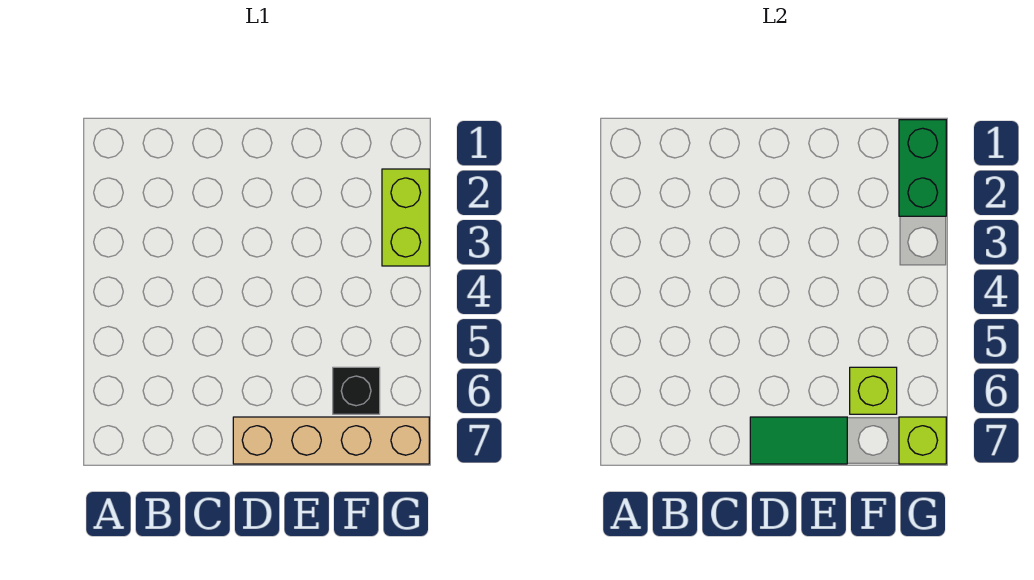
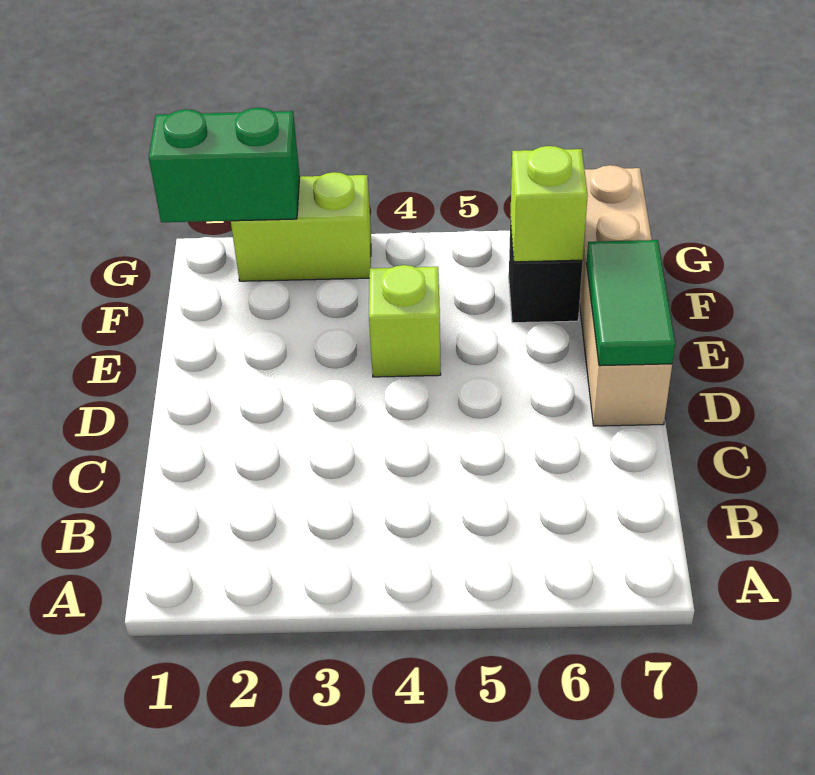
lime brick G7 level 2 -> lime brick E4 level 1

